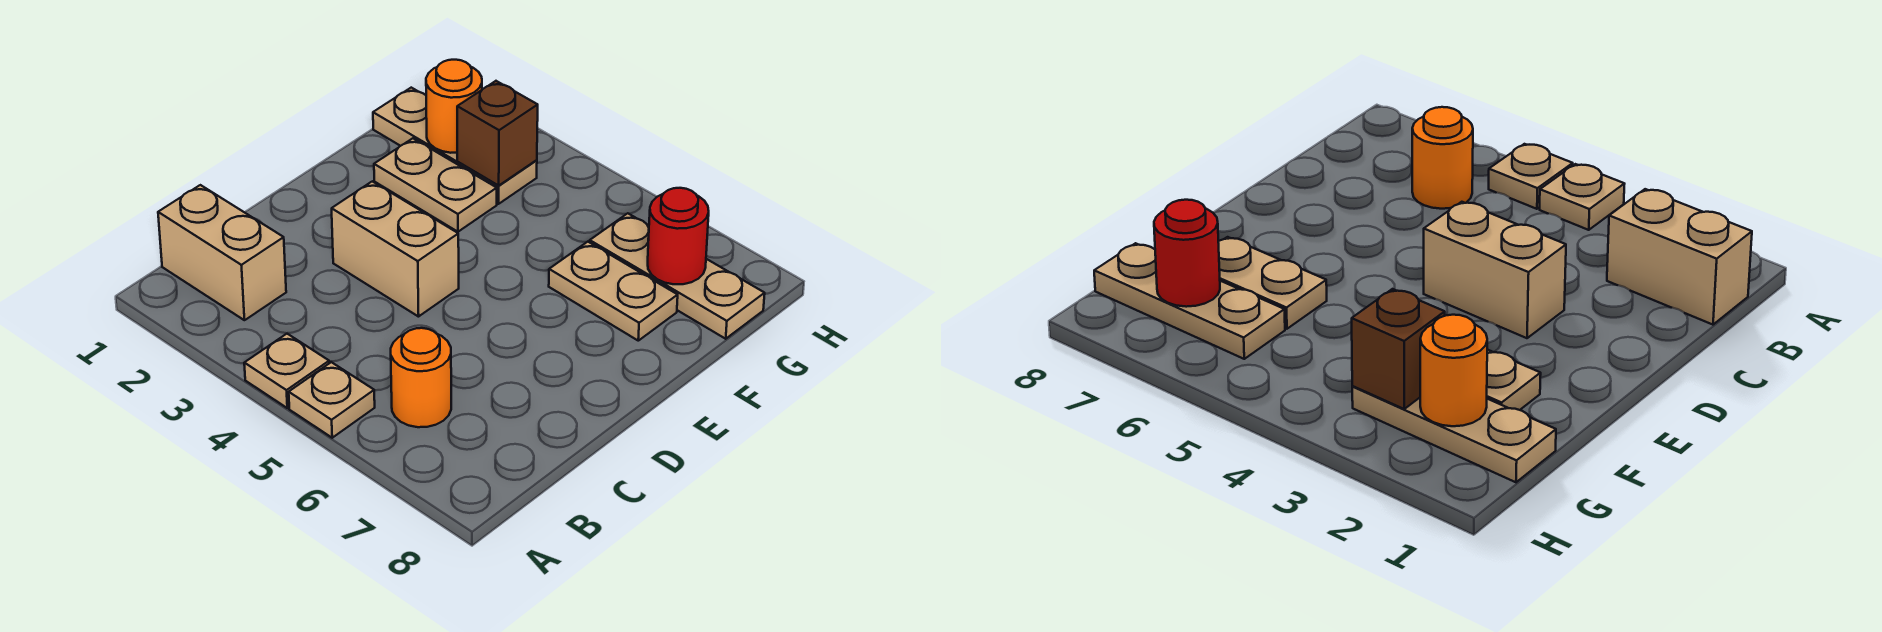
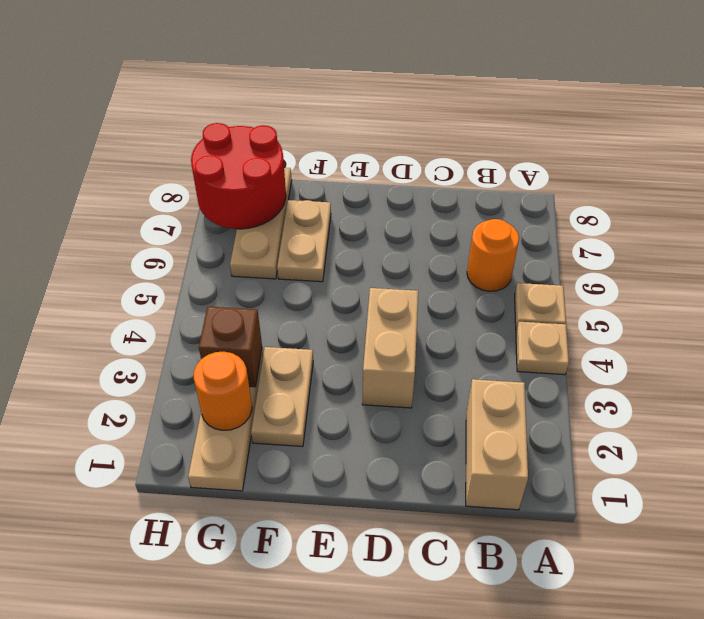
red round brick G7 level 2 -> red round brick G7:H8 level 2

